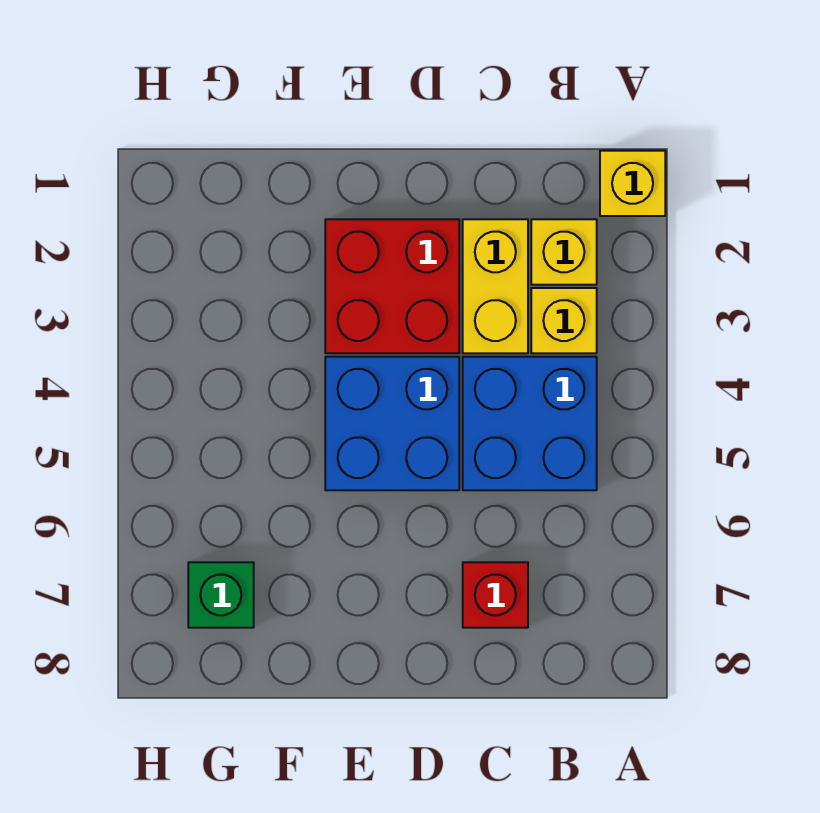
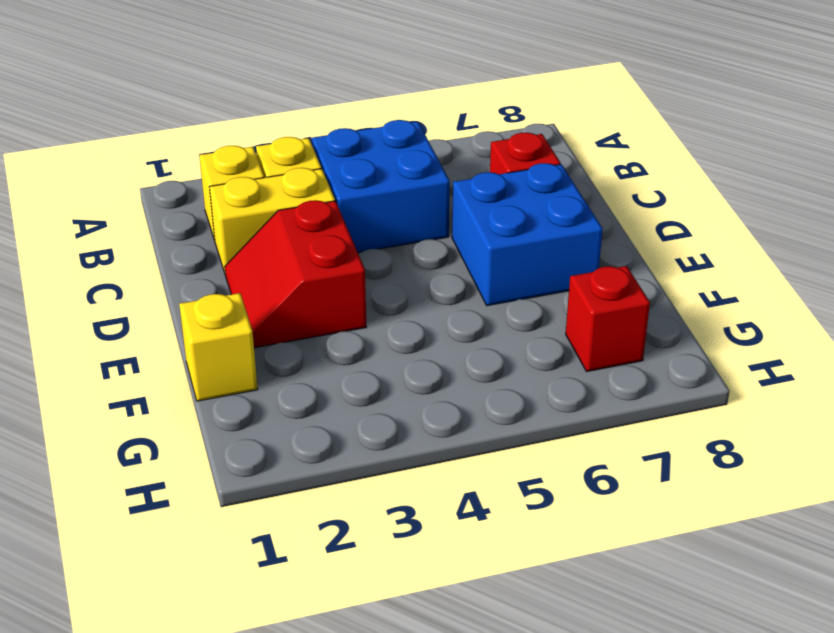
yellow brick A1 level 1 -> yellow brick F1 level 1
red brick D2:E3 level 1 -> red slope D2:E3 level 1 top 3
blue brick D4:E5 level 1 -> blue brick D6:E7 level 1
green brick G7 level 1 -> red brick G7 level 1

